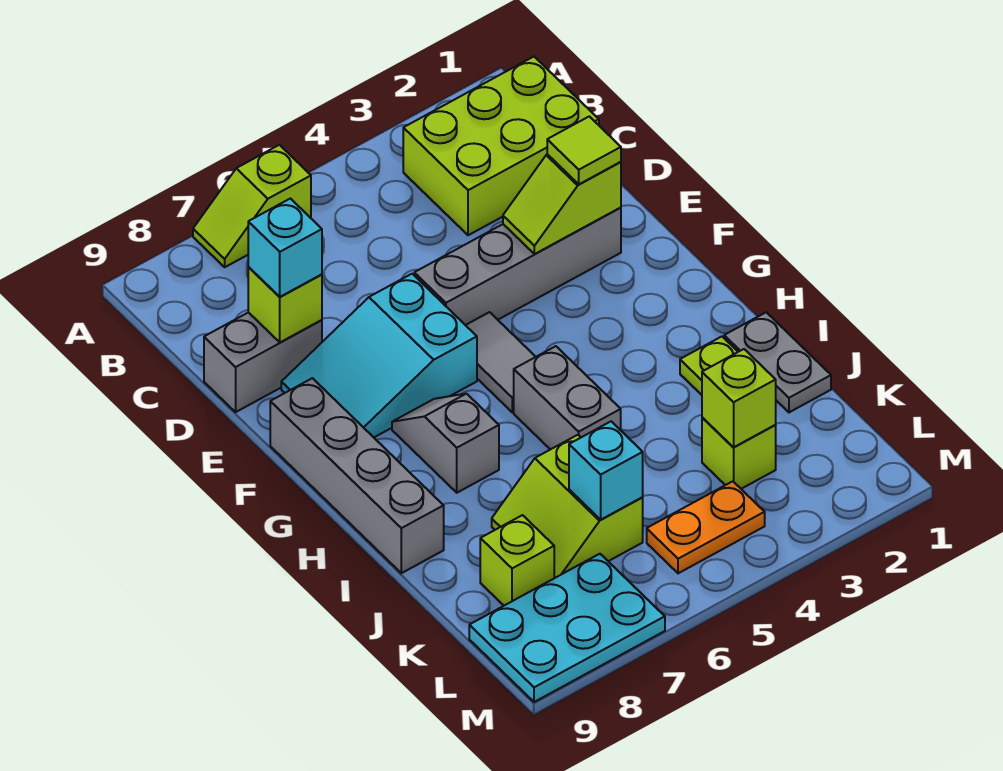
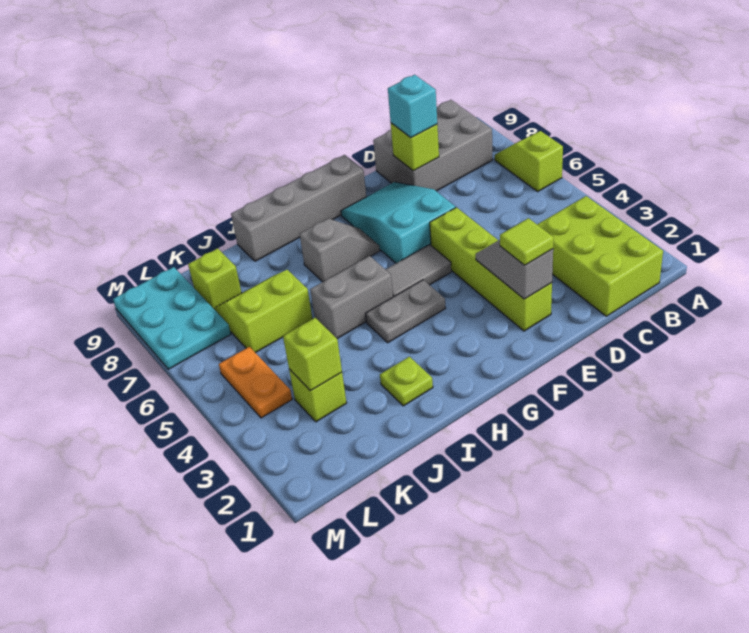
grey brick D8:D9 level 1 -> grey brick B8:D9 level 1
grey brick E2:E5 level 1 -> lime brick E2:E5 level 1
lime slope E2:E3 level 2 top 2 -> grey slope E2:E3 level 2 top 2
grey plate I1:J1 level 1 -> grey plate G4:H4 level 1
cyan brick K6 level 2 -> none

